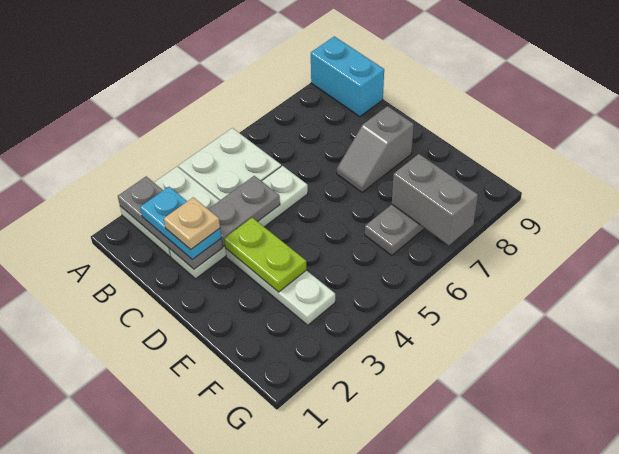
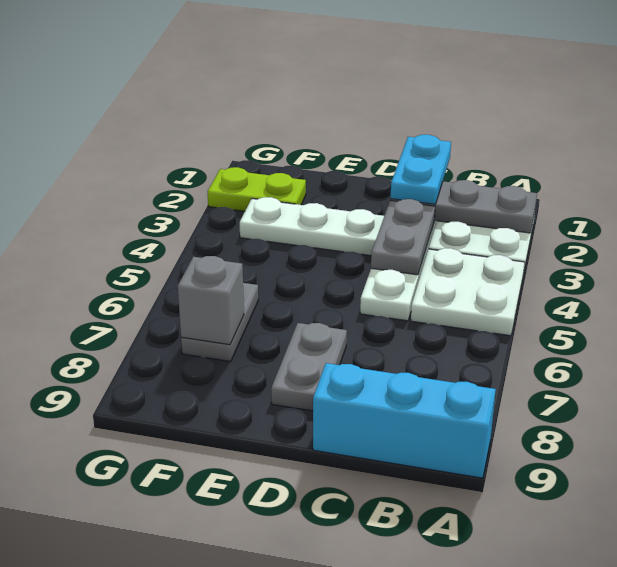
cyan brick A9:B9 level 1 -> cyan brick A9:C9 level 1
cyan plate B2:C2 level 3 -> cyan plate C1:C2 level 3
tan plate C2 level 4 -> none
lime plate D3:E3 level 2 -> lime plate F2:G2 level 1
grey slope D7:D8 level 1 top 8 -> grey plate D7:D8 level 1
grey brick F7:G7 level 2 -> grey brick F7 level 2

